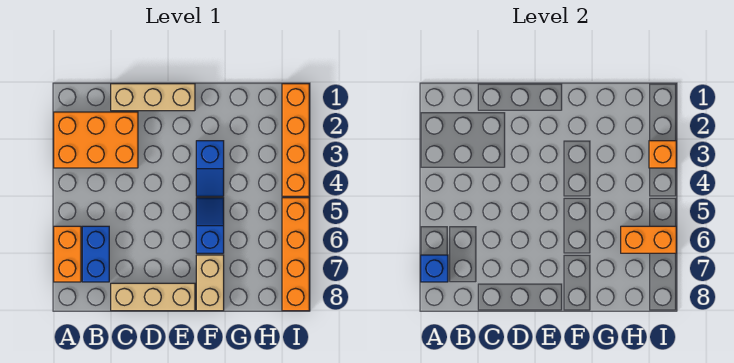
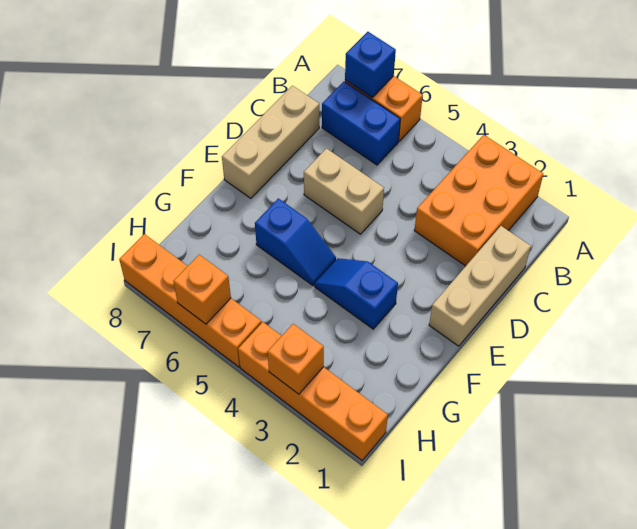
tan brick F7:F8 level 1 -> tan brick D5:D6 level 1
orange brick H6:I6 level 2 -> orange brick I6 level 2

